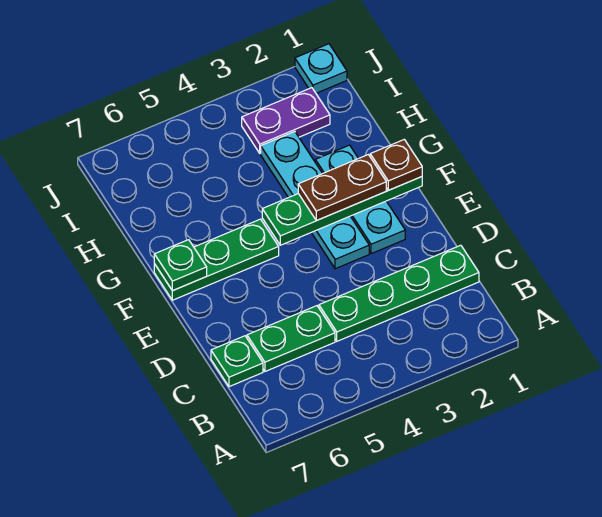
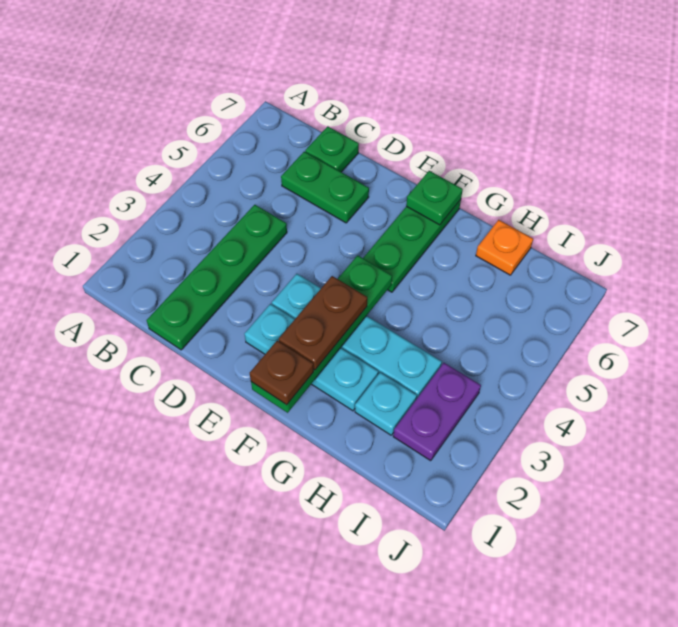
green plate C5:C6 level 1 -> green plate C6:D6 level 1
none -> orange plate H7 level 1
cyan plate J1 level 1 -> cyan plate H2 level 1

